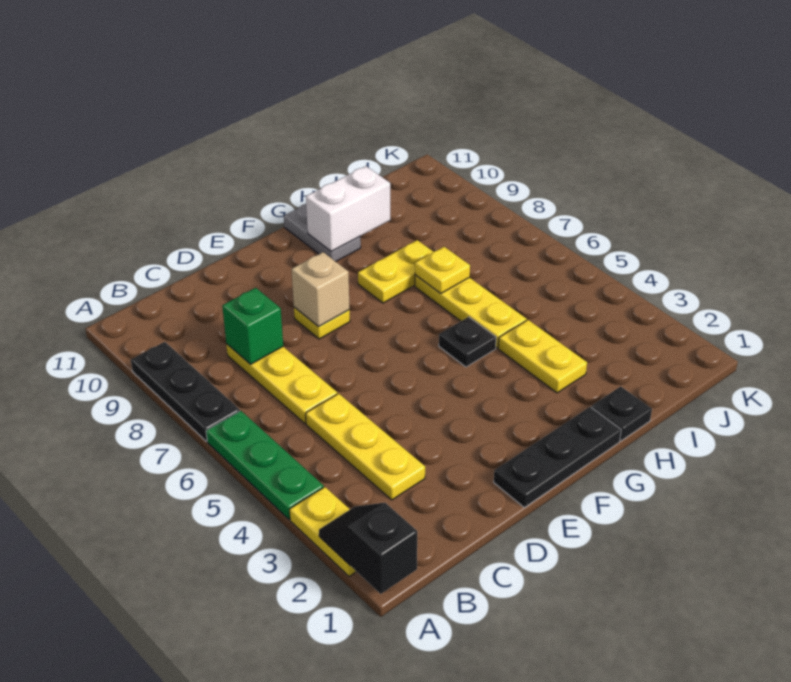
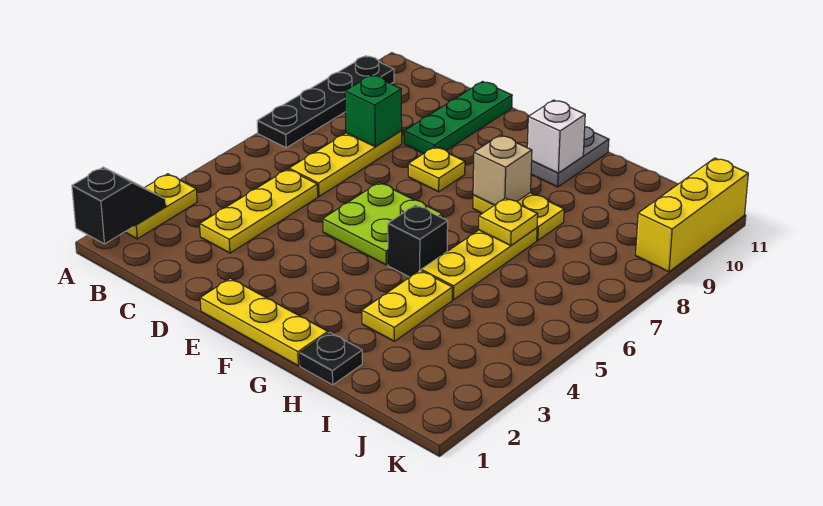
green plate A4:A6 level 1 -> green plate D9:D11 level 1
black plate A7:A9 level 1 -> black plate A7:A10 level 1
black plate E1:G1 level 1 -> yellow plate E1:G1 level 1
none -> lime plate E5:F6 level 1
tan brick E8 level 2 -> tan brick G8 level 2
black plate G5 level 1 -> black brick G5 level 1
white brick G10:H10 level 2 -> white brick G10 level 2
none -> yellow brick K9:K11 level 1

